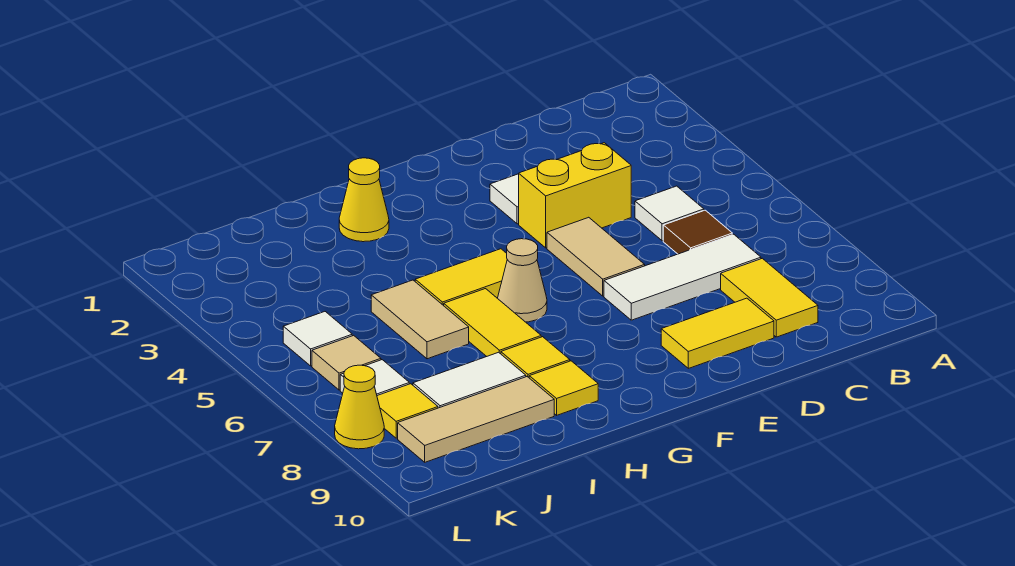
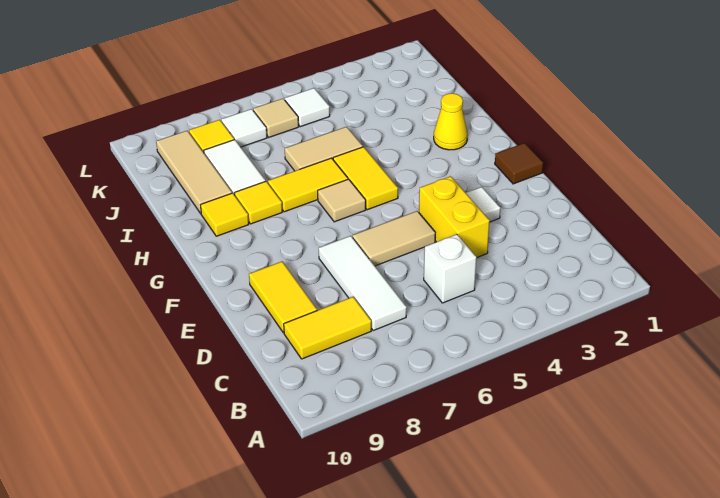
white tile C5 level 1 -> white brick C5 level 1
brown tile C6 level 1 -> brown tile F1 level 1
tan cone G6 level 1 -> tan tile G6 level 1
yellow cone L8 level 1 -> none

